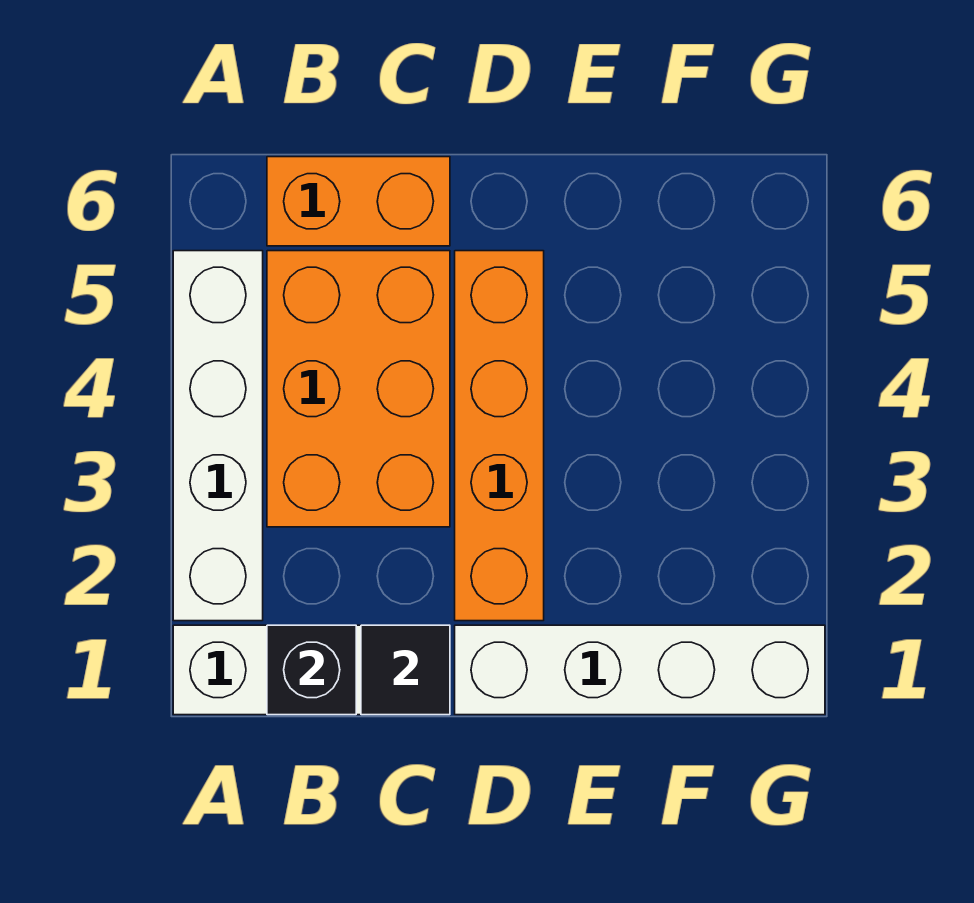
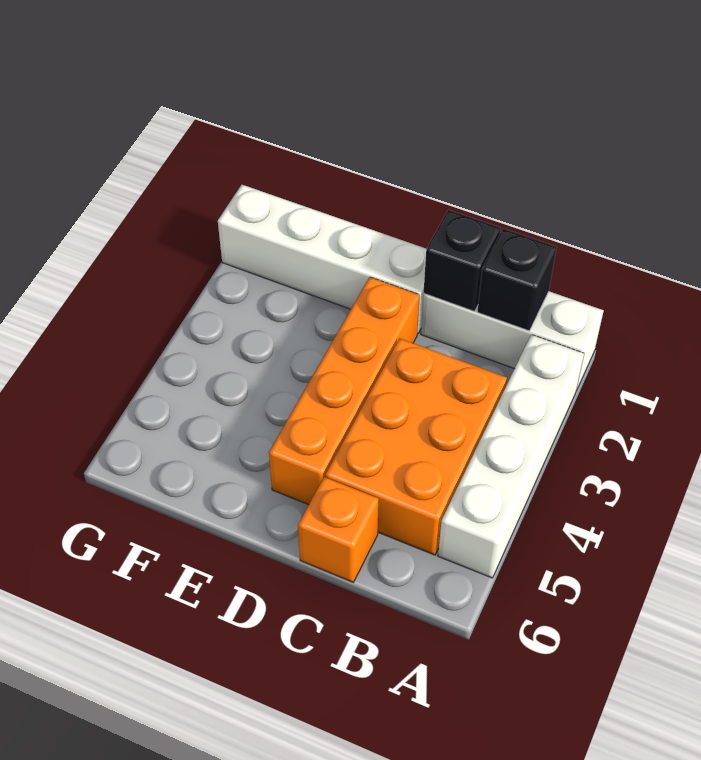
orange brick B6:C6 level 1 -> orange brick C6 level 1
black tile C1 level 2 -> black brick C1 level 2

